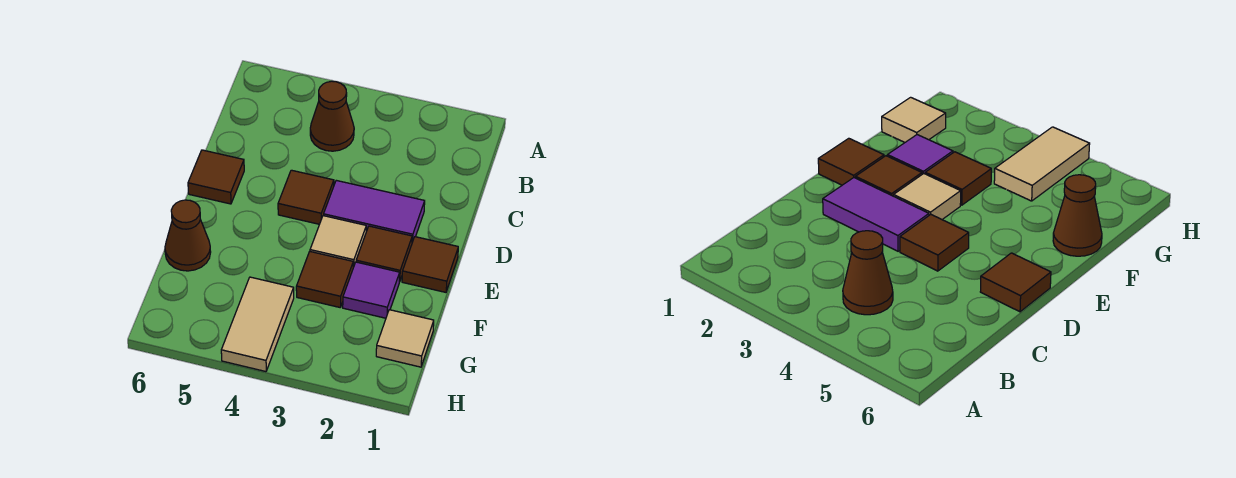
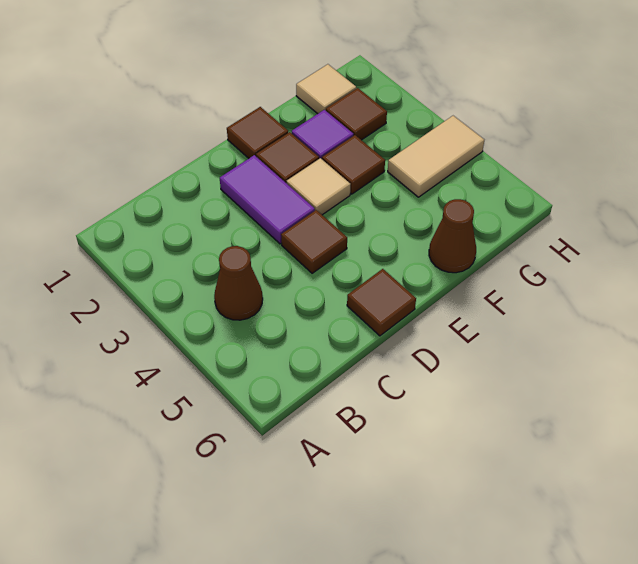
none -> brown tile G2 level 1

